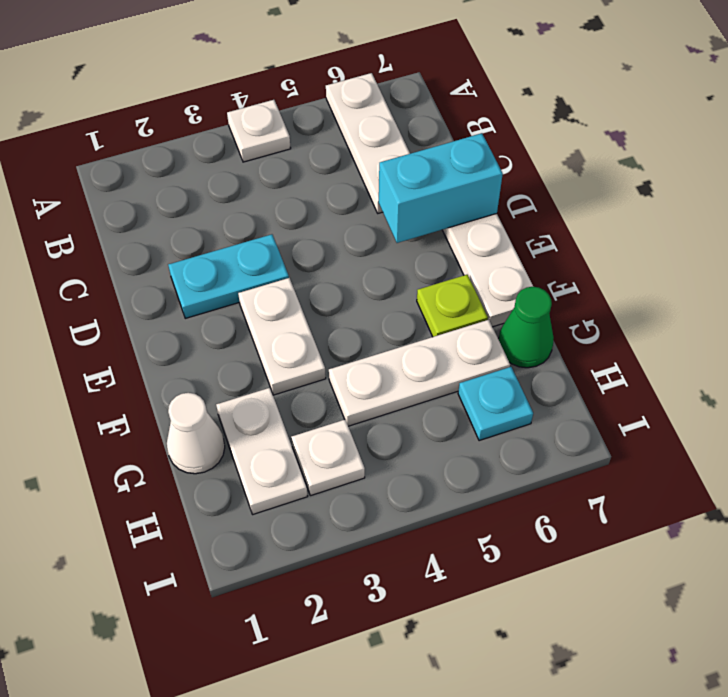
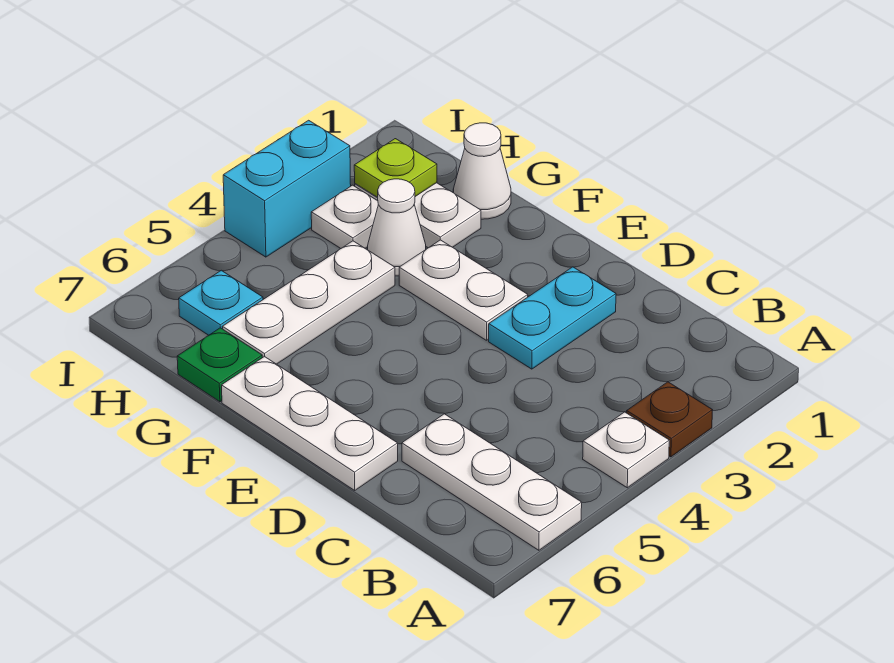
none -> brown plate A3 level 1
cyan brick D6:D7 level 2 -> cyan brick I3:I4 level 1
lime plate F6 level 1 -> lime plate H2 level 2
none -> white cone G3 level 1
green cone G7 level 1 -> green plate G7 level 1

